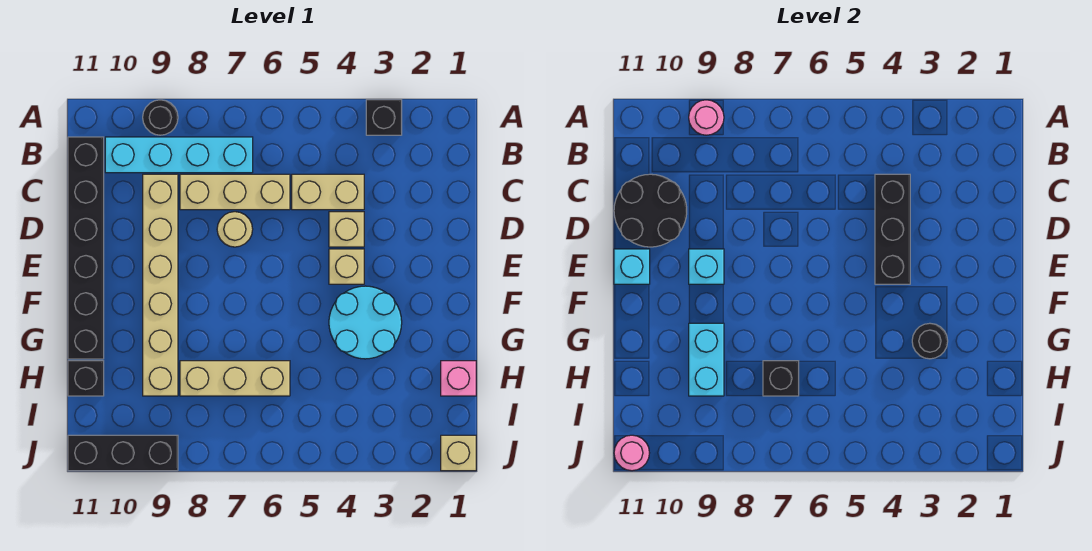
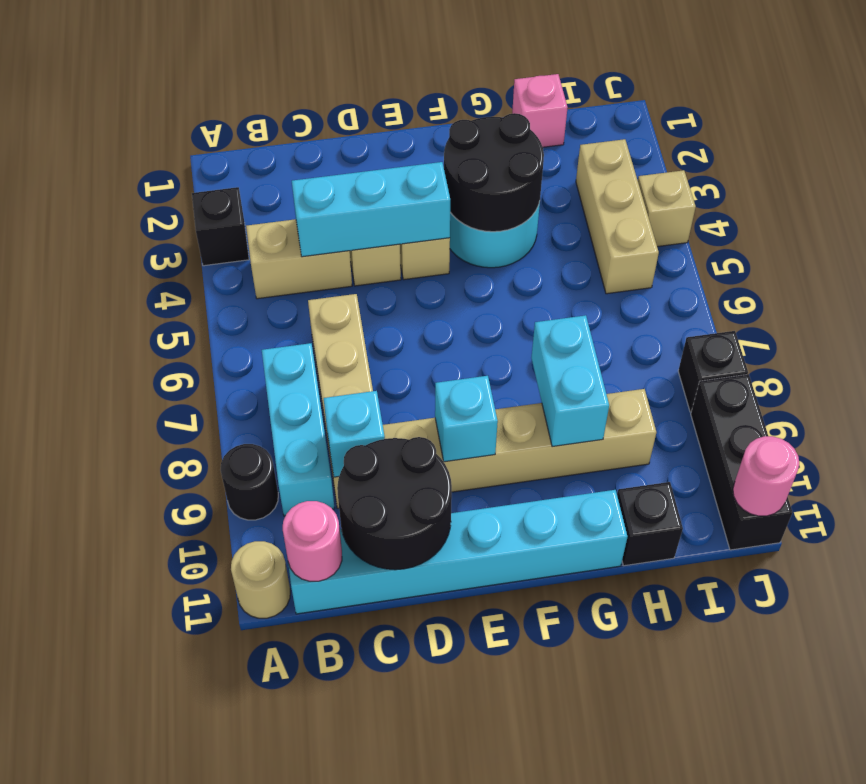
pink round brick A9 level 2 -> pink round brick B11 level 2
cyan brick B7:B10 level 1 -> cyan brick B7:B9 level 1
black brick B11:G11 level 1 -> cyan brick B11:G11 level 1
tan brick C4:C5 level 1 -> tan brick B4:C4 level 1
black brick C4:E4 level 2 -> cyan brick C4:E4 level 2
tan round brick D7 level 1 -> tan round brick A11 level 1
cyan brick E11 level 2 -> cyan brick C9 level 2
black round brick G3 level 2 -> black round brick F3:G4 level 2
cyan brick G9:H9 level 2 -> cyan brick G8:G9 level 2
tan brick H6:H8 level 1 -> tan brick I3:I5 level 1
black brick H7 level 2 -> black brick J8 level 1
tan brick J1 level 1 -> tan brick J4 level 1

